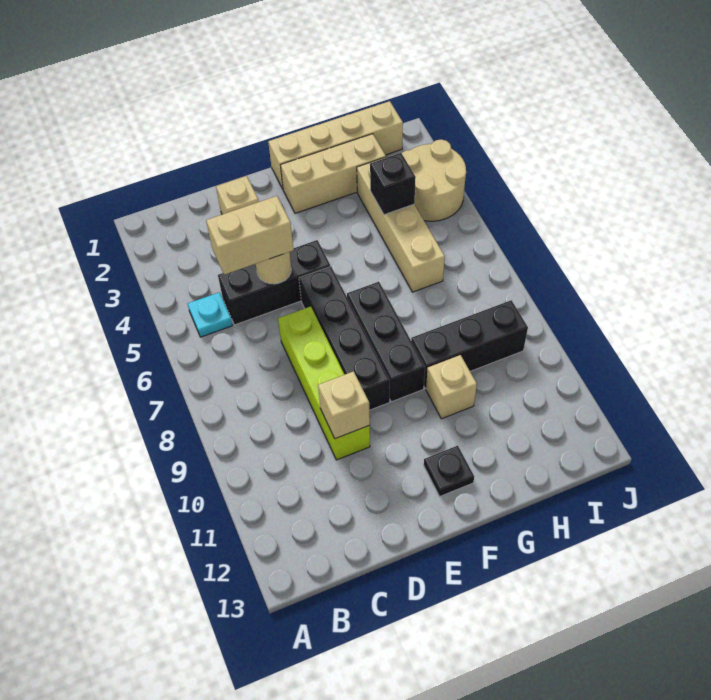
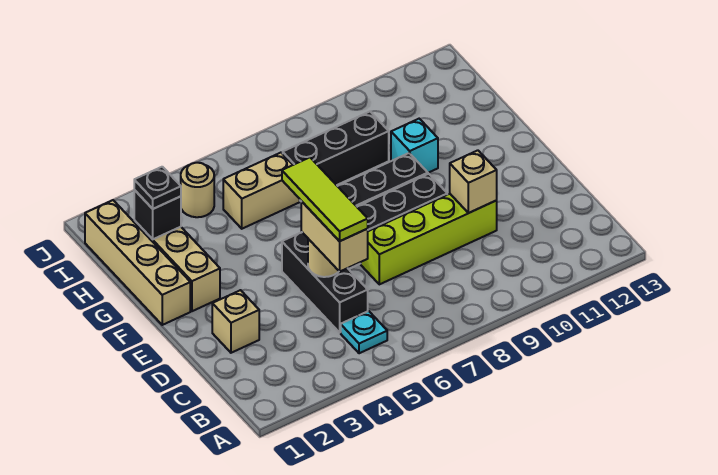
none -> lime tile C5:E5 level 4
black plate F12 level 1 -> black plate H2 level 3
black brick G9:I9 level 1 -> black brick H7:H9 level 1
tan brick G10 level 1 -> cyan brick G10 level 1
tan brick H3:H6 level 1 -> tan brick H5:H6 level 1
black brick H4 level 2 -> black brick H2 level 2
tan round brick I3:J4 level 1 -> tan round brick I4 level 1

